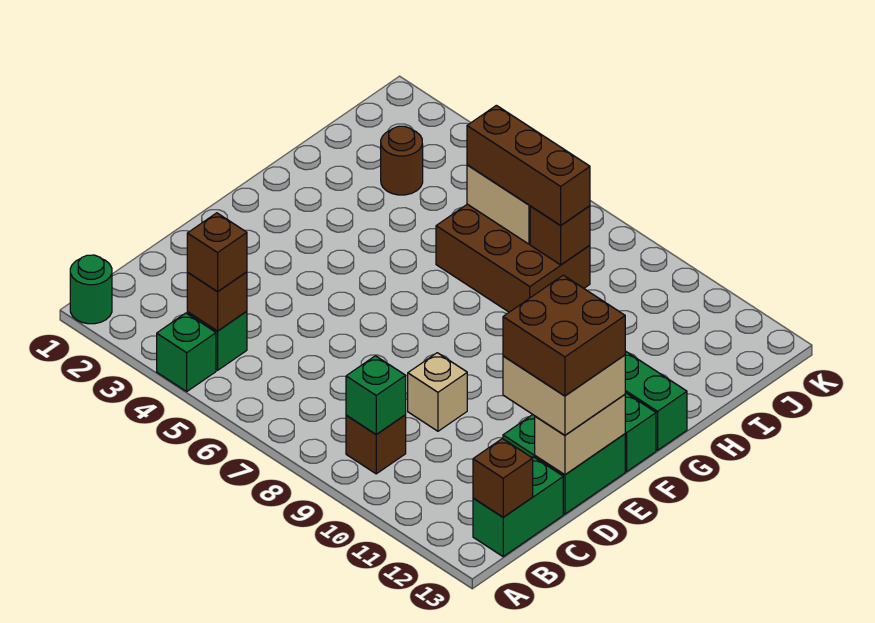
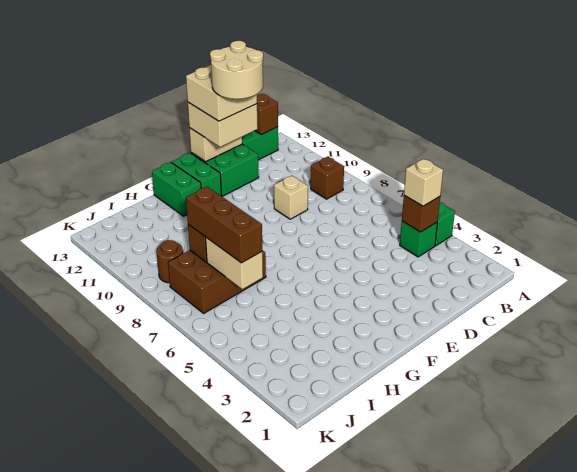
green round brick A1 level 1 -> none
brown brick B4 level 3 -> tan brick B4 level 3
green brick B9 level 2 -> none
none -> tan round brick D11:E12 level 5
brown brick D12:E13 level 4 -> tan brick D12:E13 level 4
brown brick H6:I8 level 1 -> brown brick H7:J8 level 1
brown round brick I3 level 1 -> brown round brick J9 level 1

